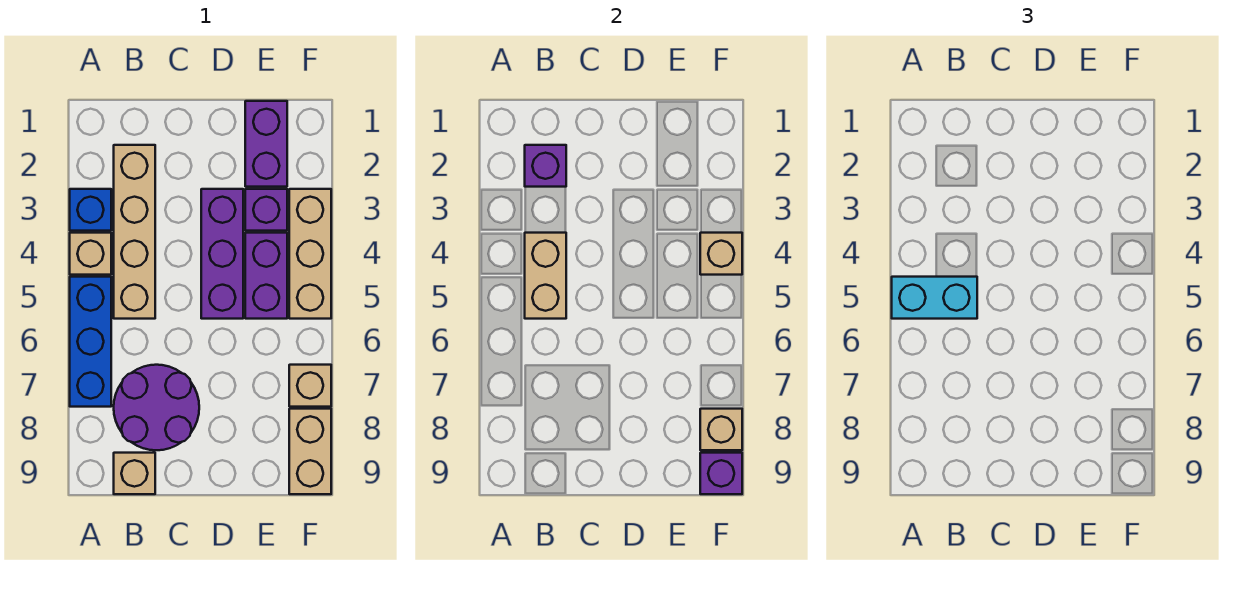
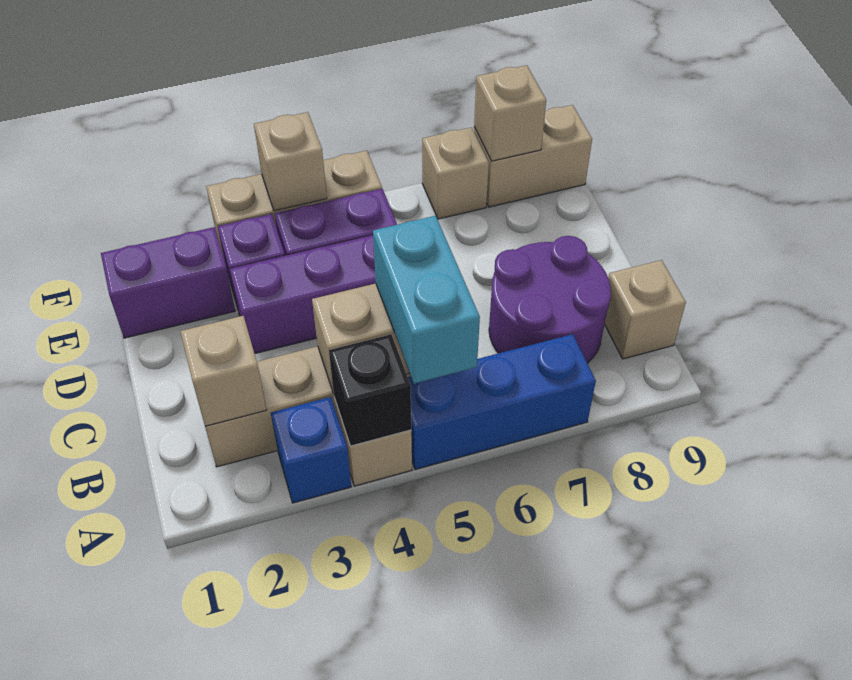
none -> black brick A4 level 2
purple brick B2 level 2 -> tan brick B2 level 2
purple brick F9 level 2 -> none

